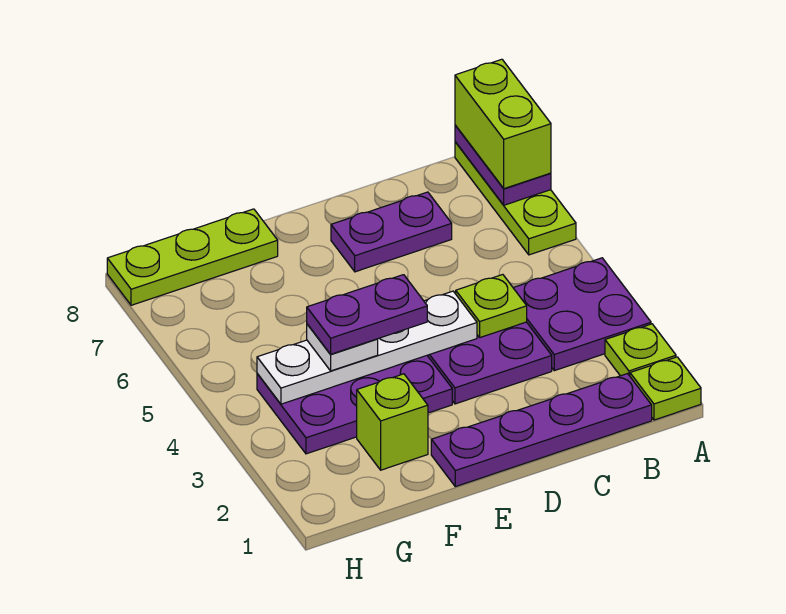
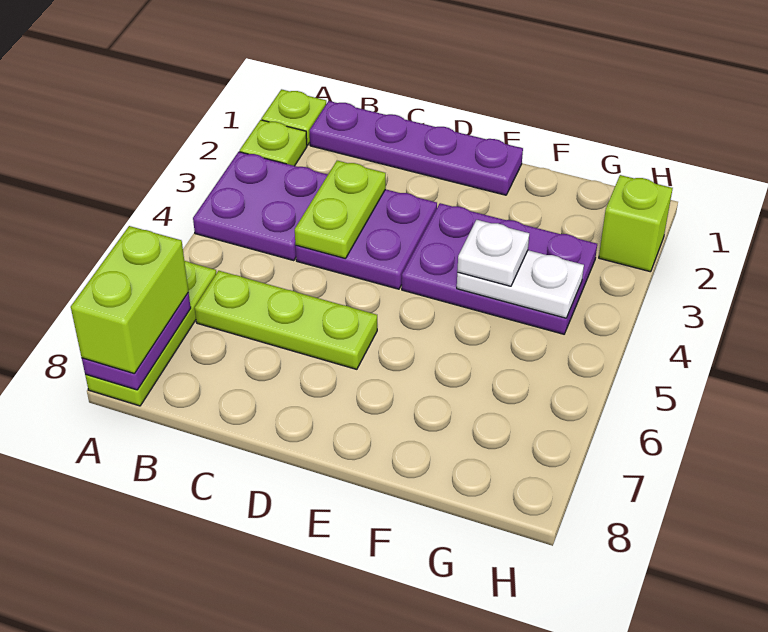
lime plate C4 level 2 -> lime plate C3:C4 level 2
purple plate C7:D7 level 1 -> none
white plate D4:G4 level 2 -> white plate F4:G4 level 2
purple plate E4:F4 level 4 -> none
lime brick F2 level 1 -> lime brick H2 level 1
lime plate F8:H8 level 1 -> lime plate B6:D6 level 1

